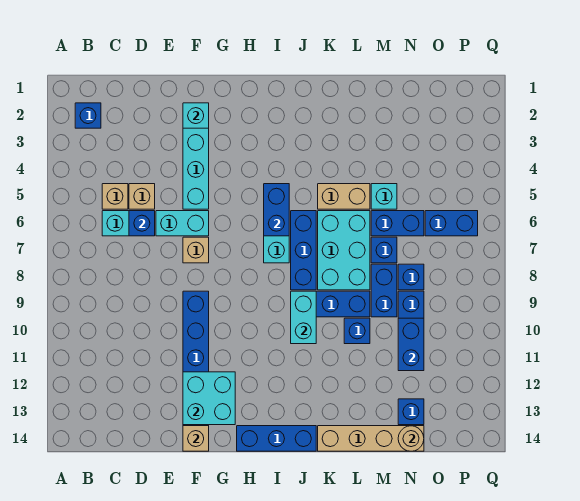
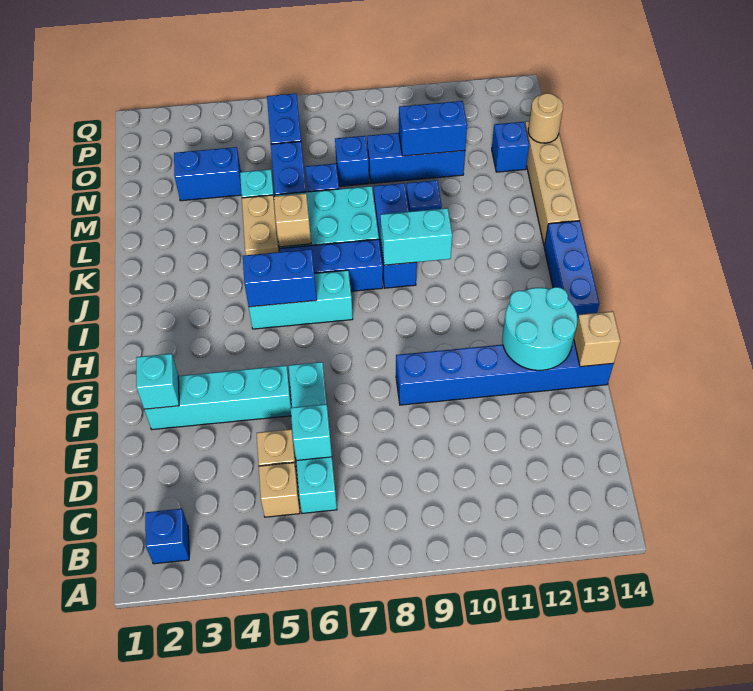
blue brick D6 level 2 -> cyan brick D6 level 2
tan brick F7 level 1 -> tan brick K6 level 2
cyan brick F12:G13 level 2 -> cyan round brick F12:G13 level 2
blue brick M8:M9 level 1 -> blue brick N3:N4 level 1

